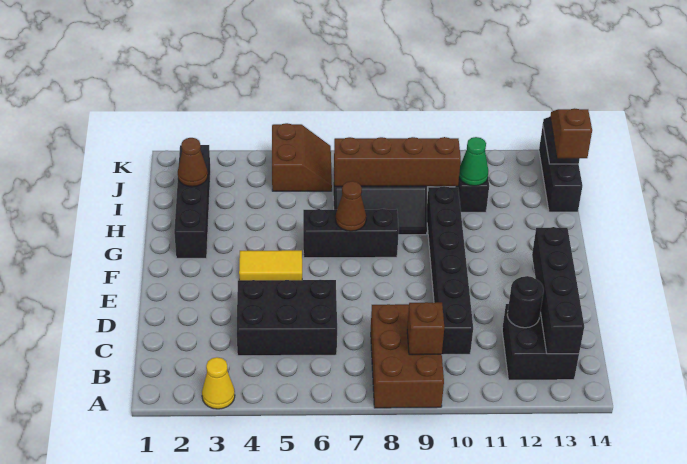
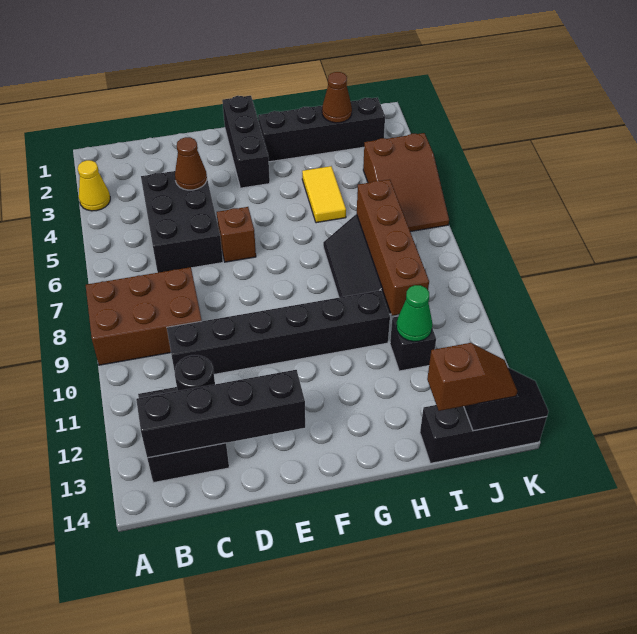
brown brick B9 level 2 -> brown brick E6 level 1
yellow tile F4:F5 level 1 -> yellow tile H4:H5 level 1
black brick G6:G8 level 1 -> black brick F1:F3 level 1
brown cone G7 level 2 -> brown cone D4 level 2
brown slope J5:K6 level 1 top 5 -> brown slope J4:K6 level 1 top 4

